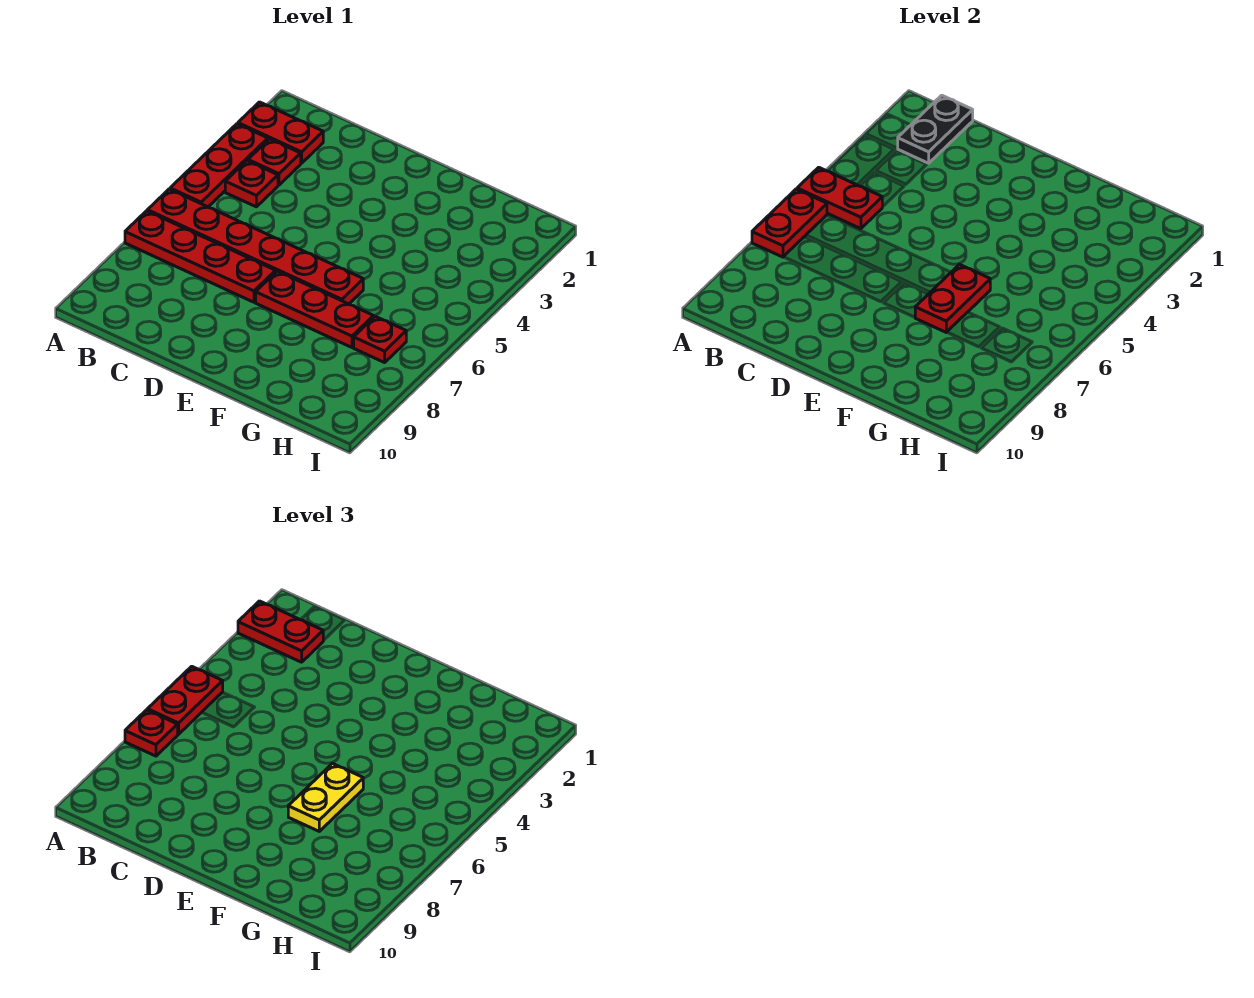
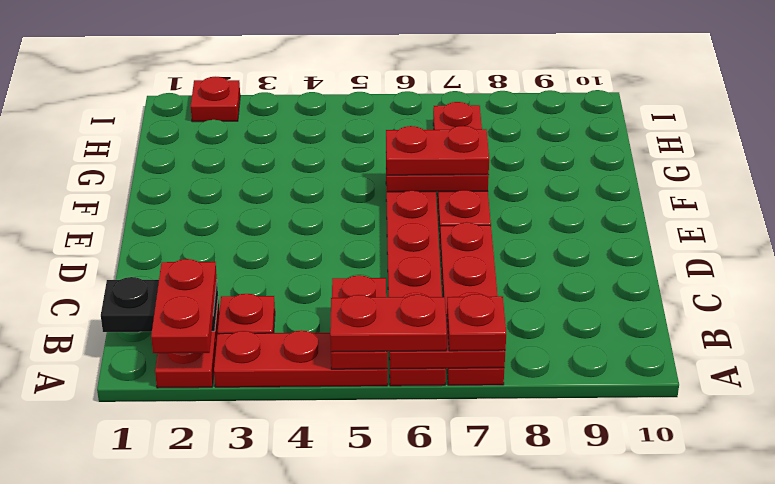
red plate B4 level 1 -> red plate I2 level 1
yellow plate F6:F7 level 3 -> red plate F6:F7 level 3

